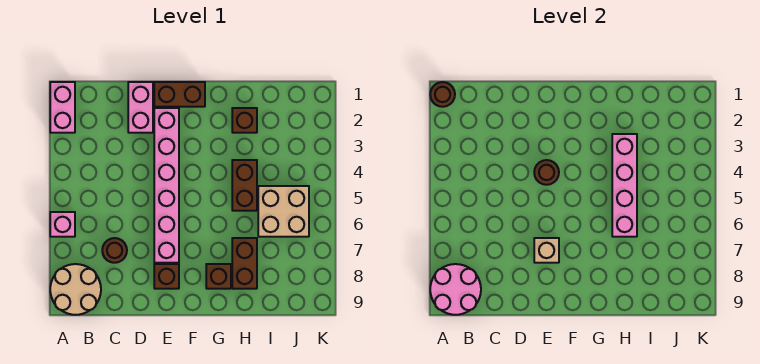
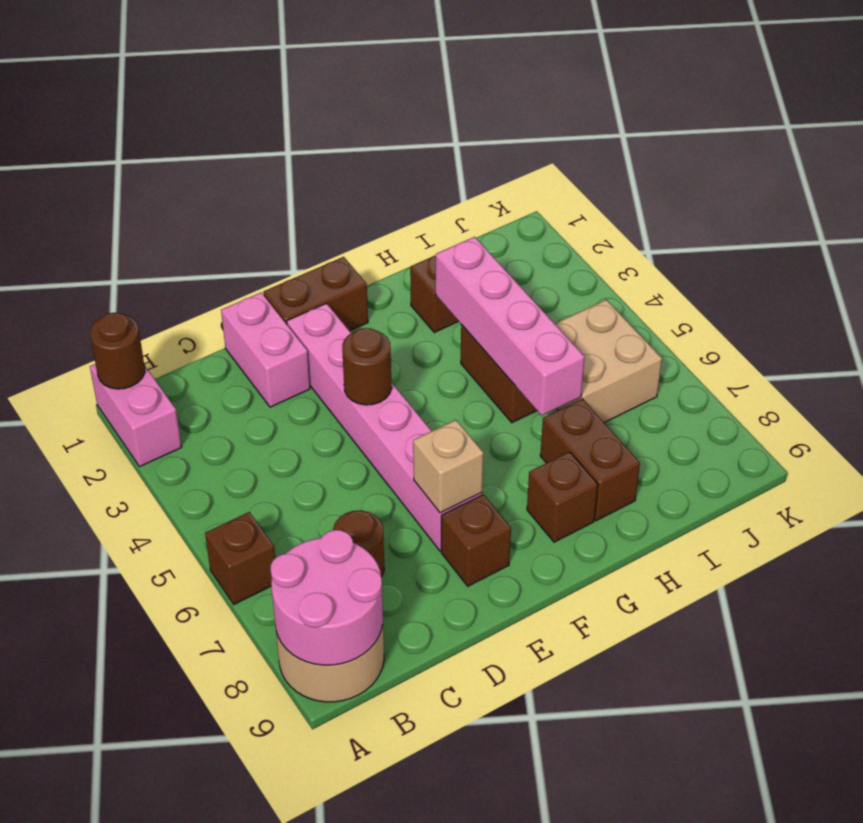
pink brick A6 level 1 -> brown brick A6 level 1

